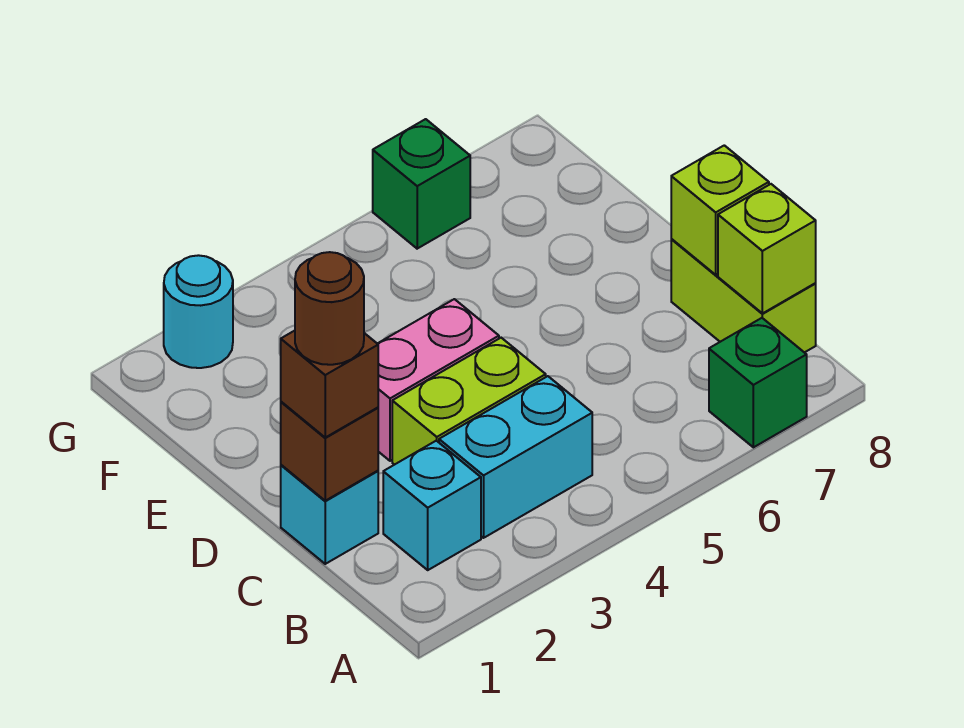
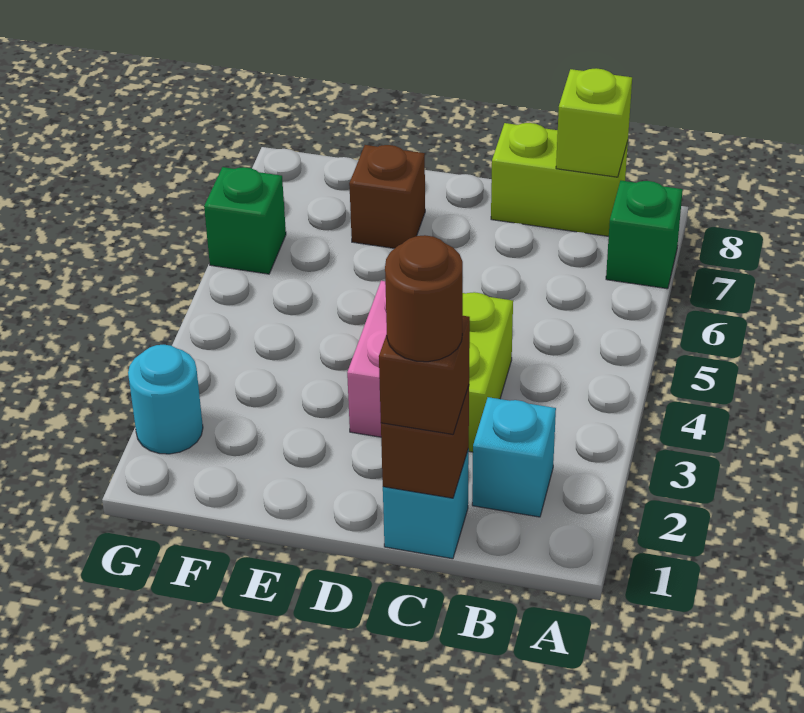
cyan brick B3:B4 level 1 -> none
lime brick C8 level 2 -> none
none -> brown brick E7 level 1

